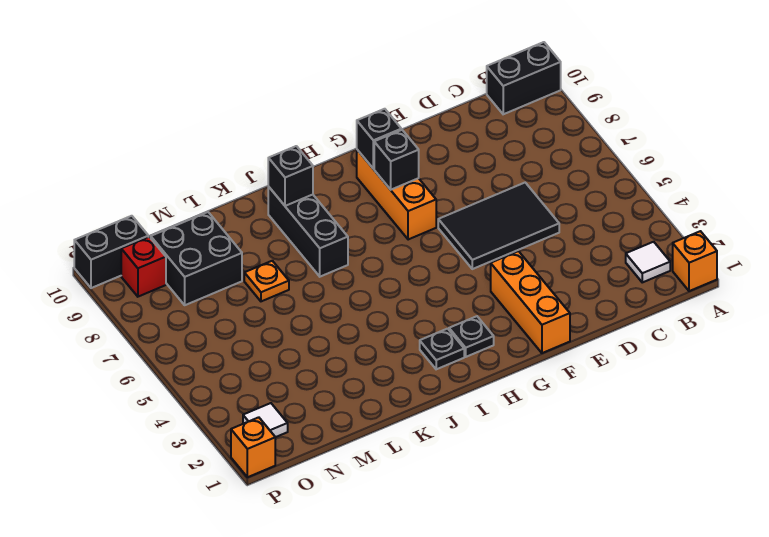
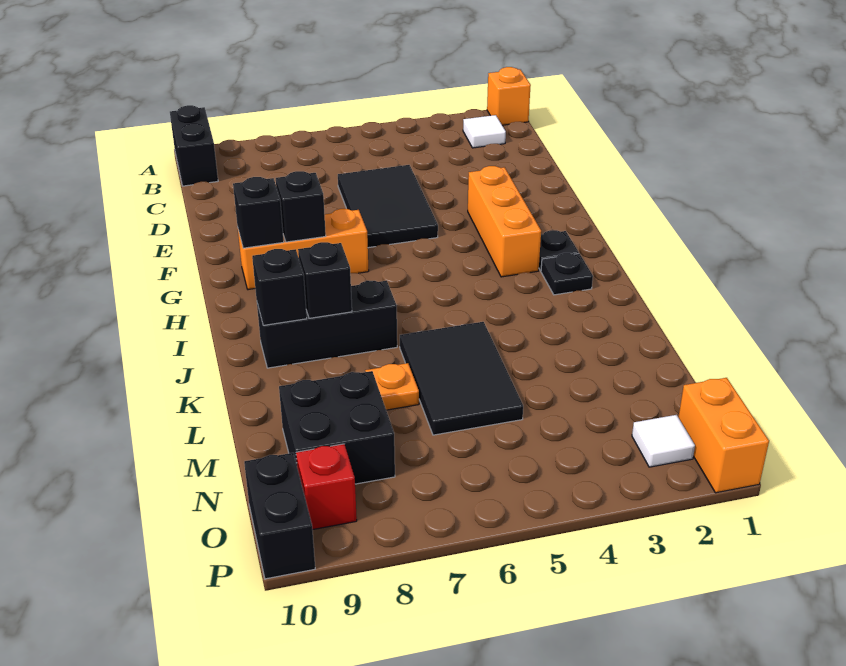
orange brick F1:F3 level 1 -> orange brick F3:H3 level 1
none -> black brick J8 level 2
none -> black tile K5:M6 level 1
orange brick P1 level 1 -> orange brick O1:P1 level 1

